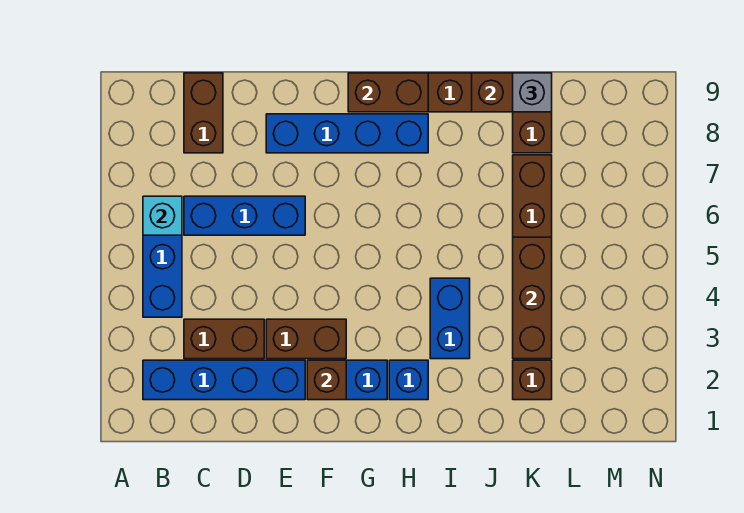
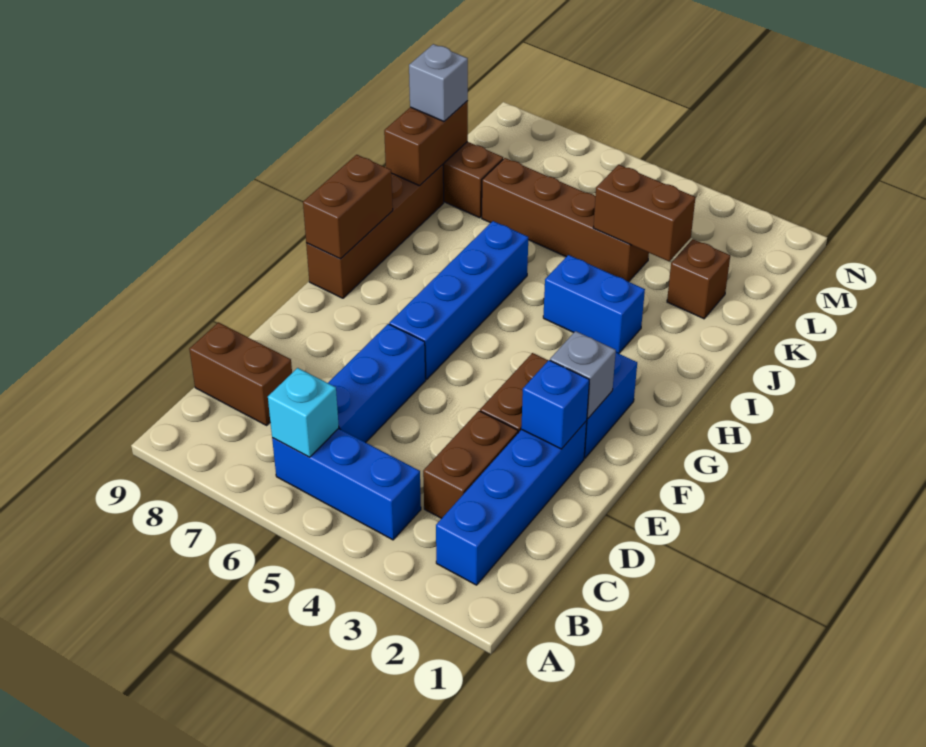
blue brick E8:H8 level 1 -> blue brick F6:I6 level 1
brown brick F2 level 2 -> grey brick F2 level 2
blue brick H2 level 1 -> blue brick E2 level 2
brown brick K3:K5 level 2 -> brown brick K3:K4 level 2

